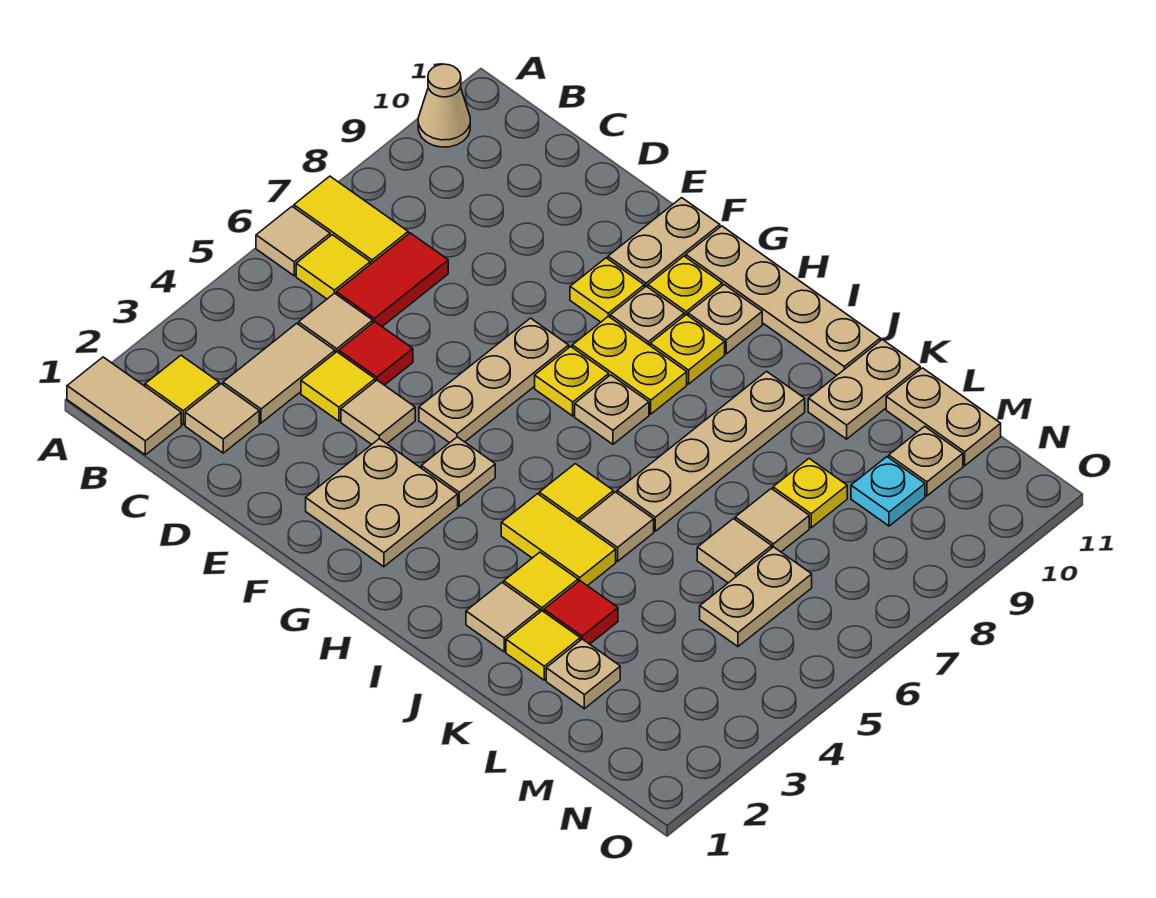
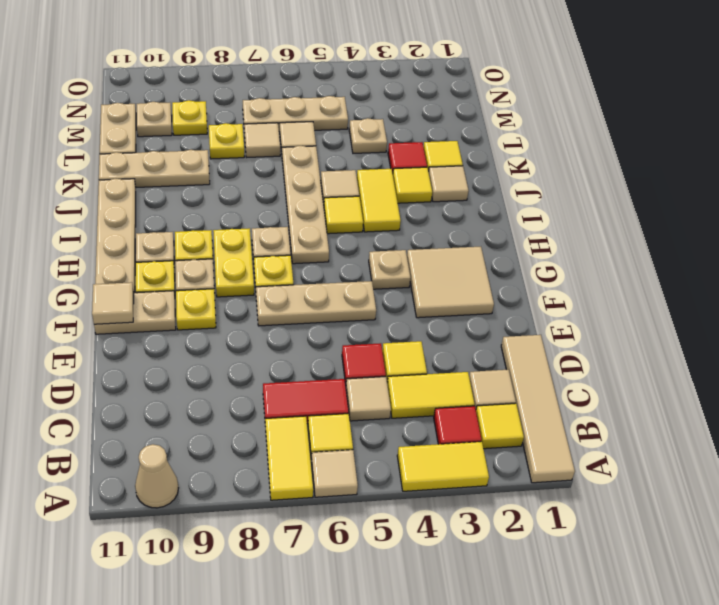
tan tile A1:B1 level 1 -> tan tile A1:D1 level 1
none -> yellow tile A3:A4 level 1
none -> red tile B3 level 1
tan tile C3:C4 level 1 -> yellow tile C3:C4 level 1
tan tile E4 level 1 -> tan tile F11 level 2
tan plate F2:G3 level 1 -> tan tile F2:G3 level 1
tan plate J6:J9 level 1 -> tan plate H6:K6 level 1
tan plate K10:K11 level 1 -> tan plate K9:K11 level 1
tan plate L2 level 1 -> tan plate L4 level 1
tan plate M5:M6 level 1 -> tan plate M5:M7 level 1
cyan plate M9 level 1 -> yellow plate M9 level 1

